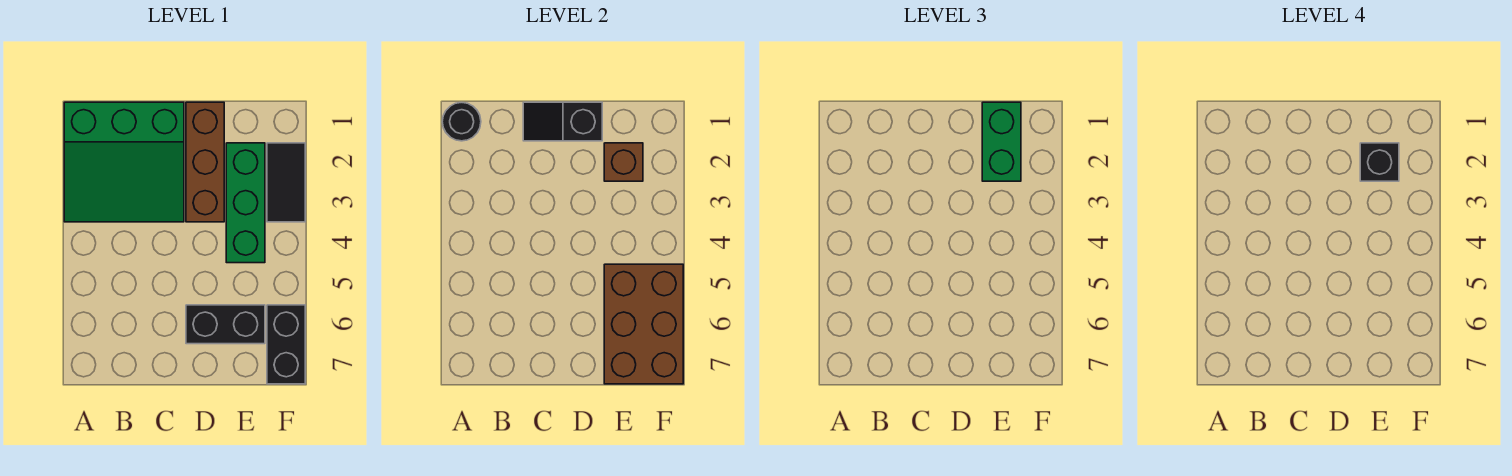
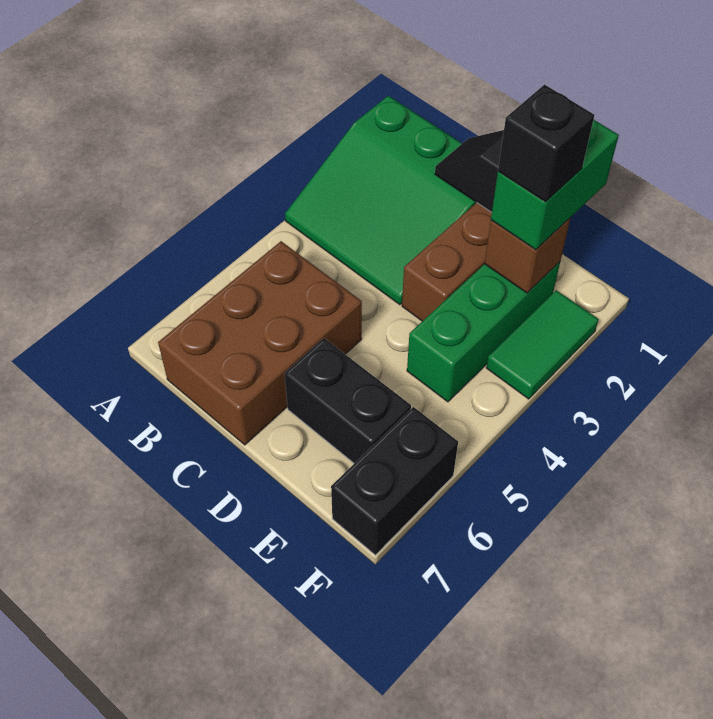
black round brick A1 level 2 -> none
brown brick E5:F7 level 2 -> brown brick B5:C7 level 1
black tile F2:F3 level 1 -> green tile F2:F3 level 1

